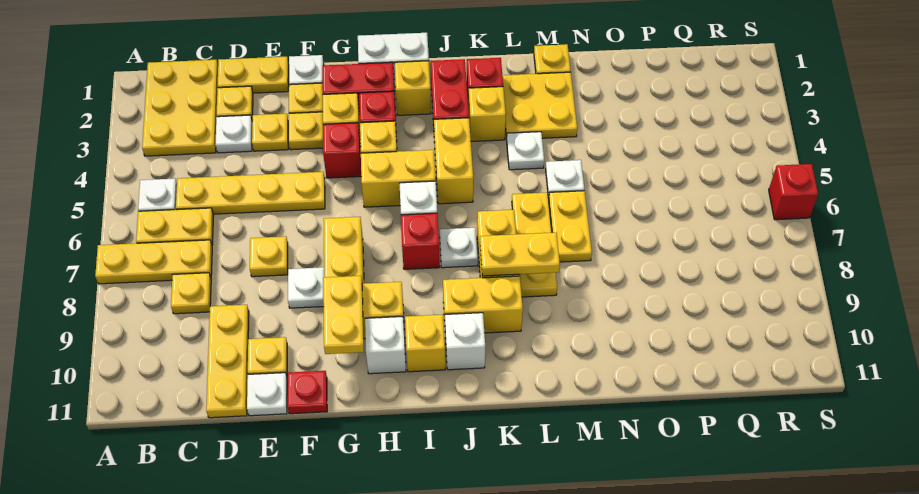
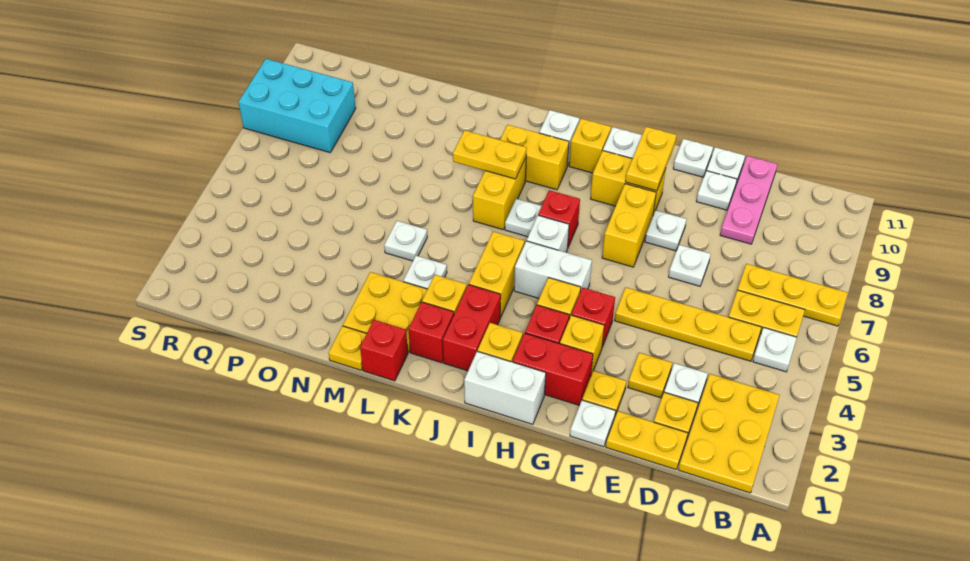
yellow plate C8 level 1 -> none
yellow plate D9:D11 level 1 -> pink plate D9:D11 level 1
yellow plate E7 level 1 -> white plate E7 level 1
yellow plate E10 level 1 -> white plate E10 level 1
yellow plate F3 level 1 -> none
red plate F11 level 1 -> white plate F11 level 1
yellow brick H5:I5 level 1 -> white brick H5:I5 level 1
yellow plate L6:L8 level 1 -> none
yellow plate M6:M7 level 1 -> none
none -> cyan brick Q8:S9 level 1
red brick S6 level 1 -> red brick L1 level 1

